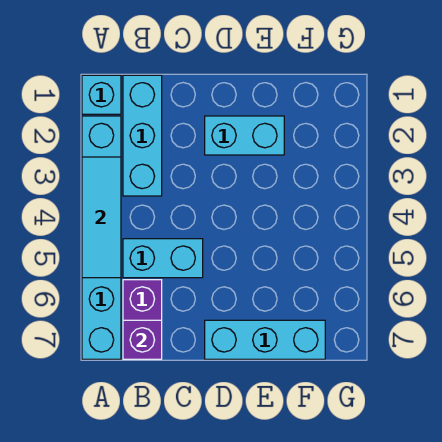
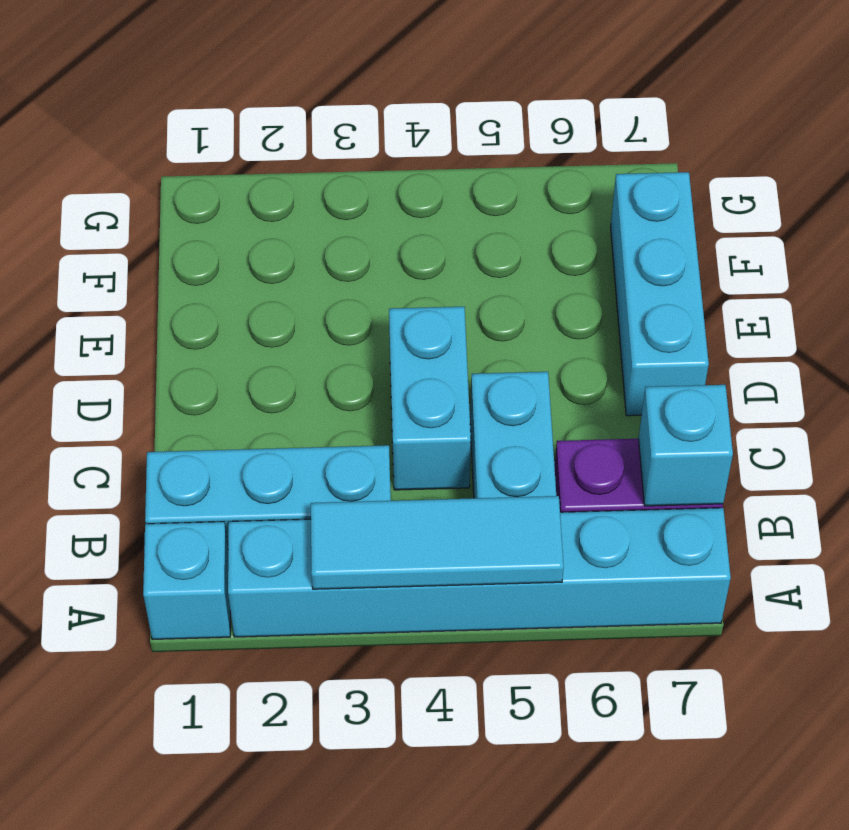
purple brick B7 level 2 -> cyan brick B7 level 2
cyan brick D2:E2 level 1 -> cyan brick C4:D4 level 1

